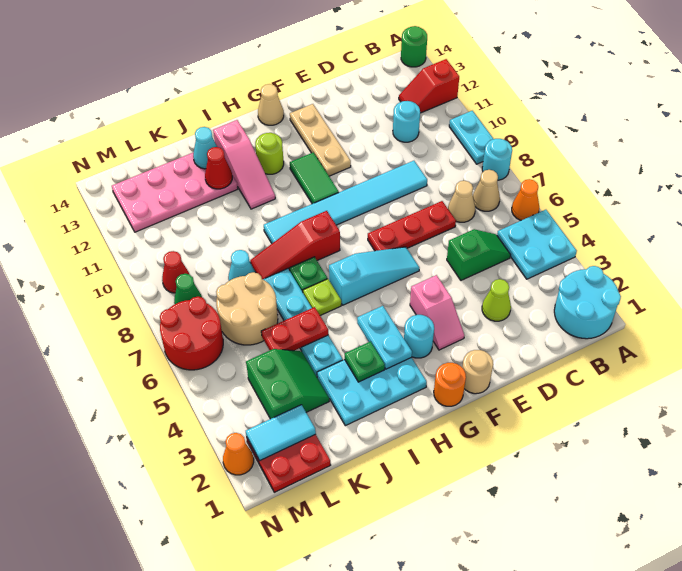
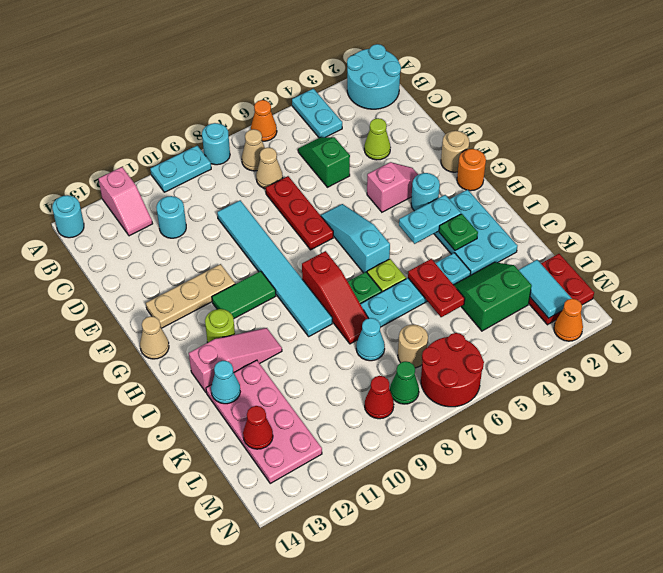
cyan plate A4:B5 level 1 -> cyan plate A4:B4 level 1
red slope A12:B12 level 1 top A -> pink slope A12:B12 level 1 top A
green round brick A14 level 1 -> cyan round brick A14 level 1
red cone J12 level 2 -> red cone L13 level 2
tan round brick K6:L7 level 1 -> tan round brick L7 level 1

